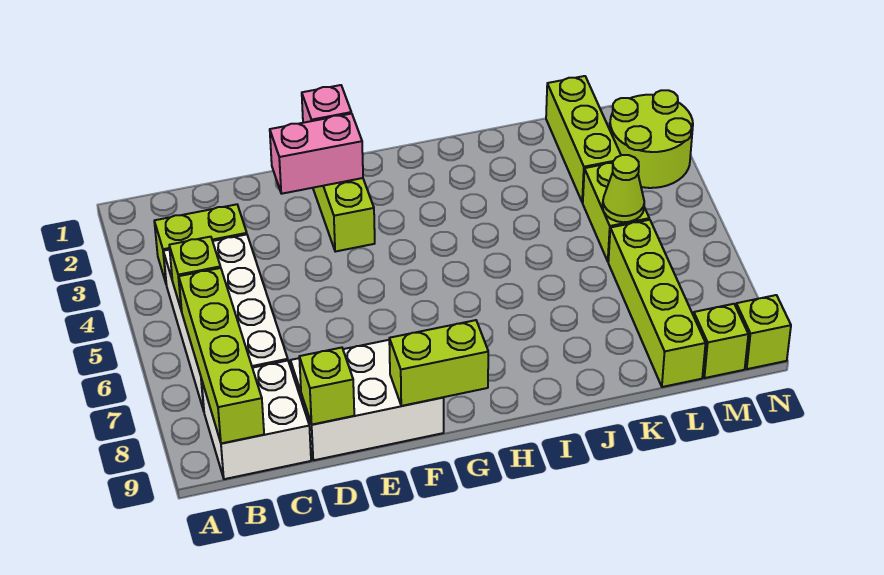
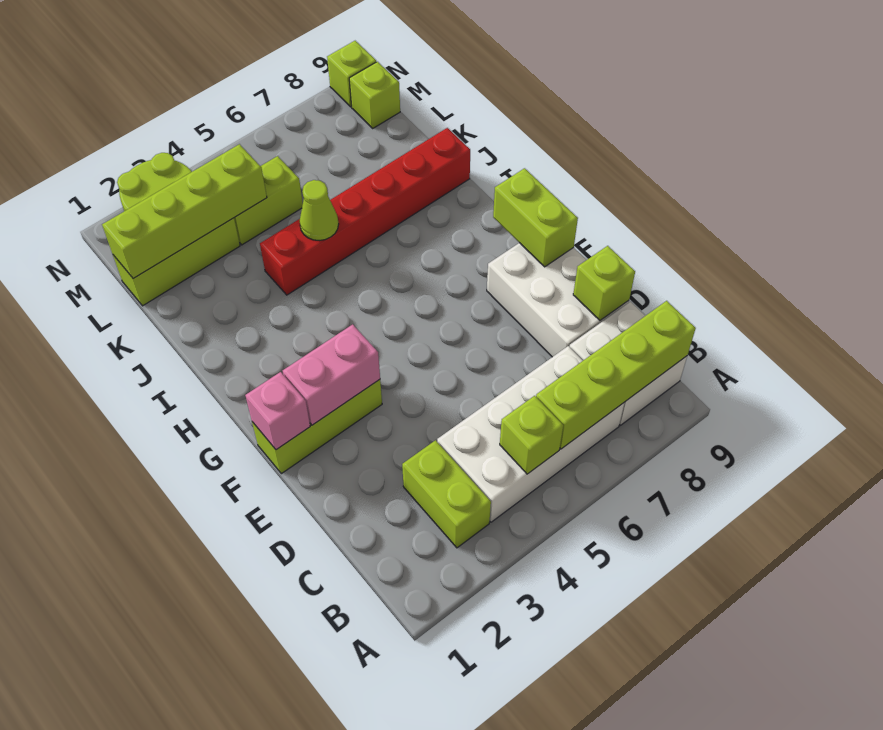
pink brick E2:F2 level 2 -> pink brick F2:F3 level 2
none -> red brick J4:J9 level 1
lime cone L5 level 2 -> lime cone J5 level 2
lime brick L6:L9 level 1 -> lime brick L1:L4 level 2

